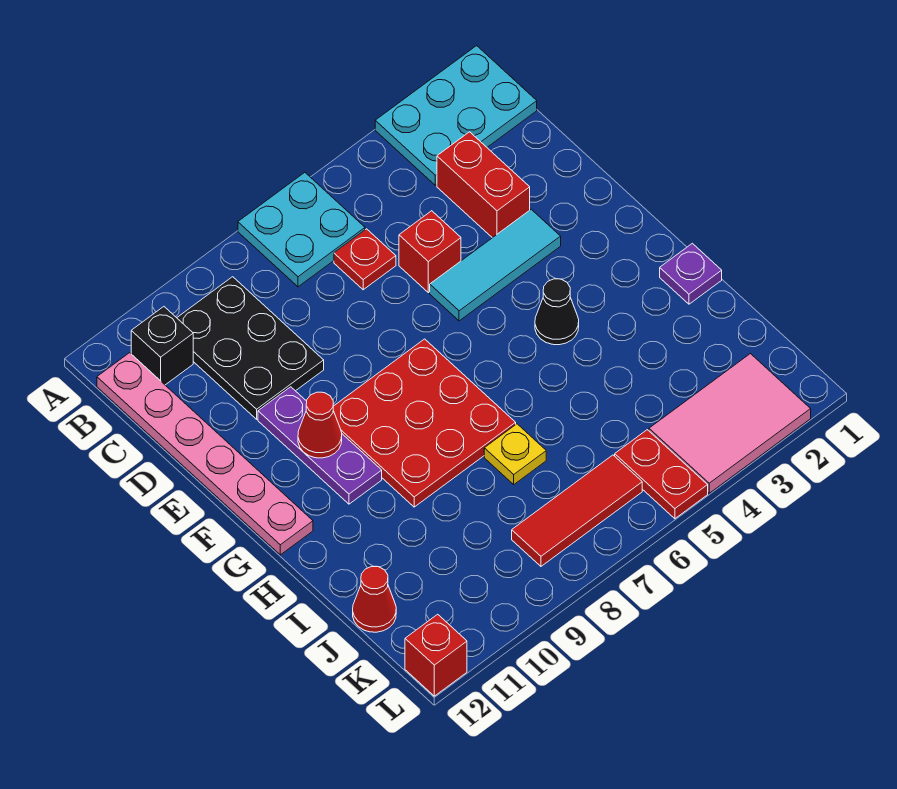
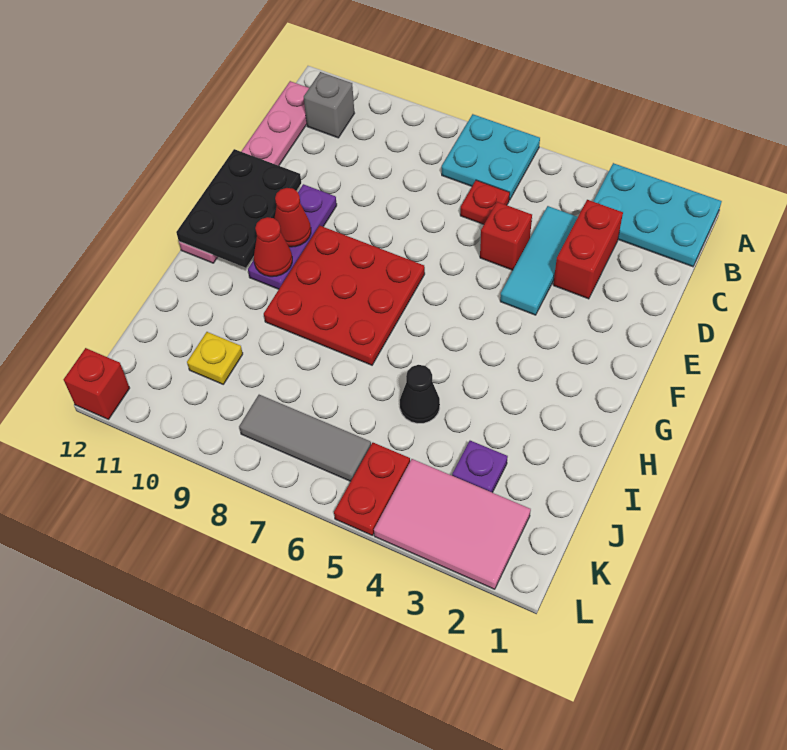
black plate B9:D10 level 1 -> black plate E11:G12 level 2
black brick B11 level 1 -> grey brick B11 level 1
cyan tile E3:E5 level 1 -> cyan tile C4:E4 level 1
black cone G4 level 1 -> black cone I5 level 1
purple plate H1 level 1 -> purple plate J3 level 1
yellow plate I7 level 1 -> yellow plate J10 level 1
red cone J12 level 1 -> red cone G10 level 2
red tile K6:K8 level 1 -> grey tile K6:K8 level 1

